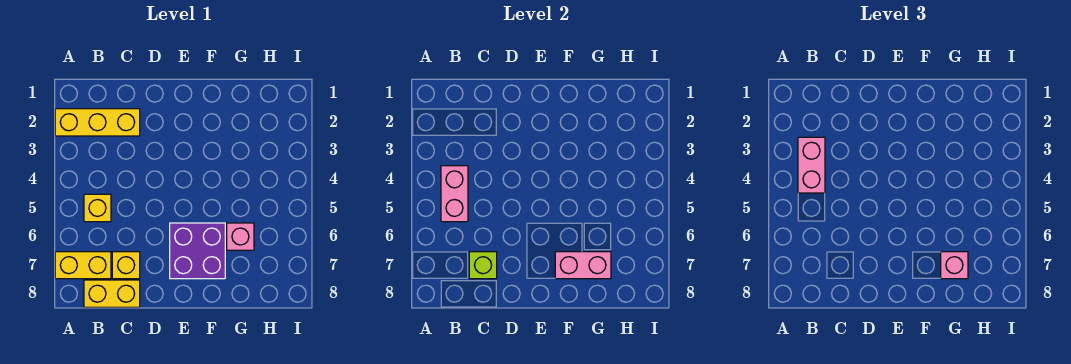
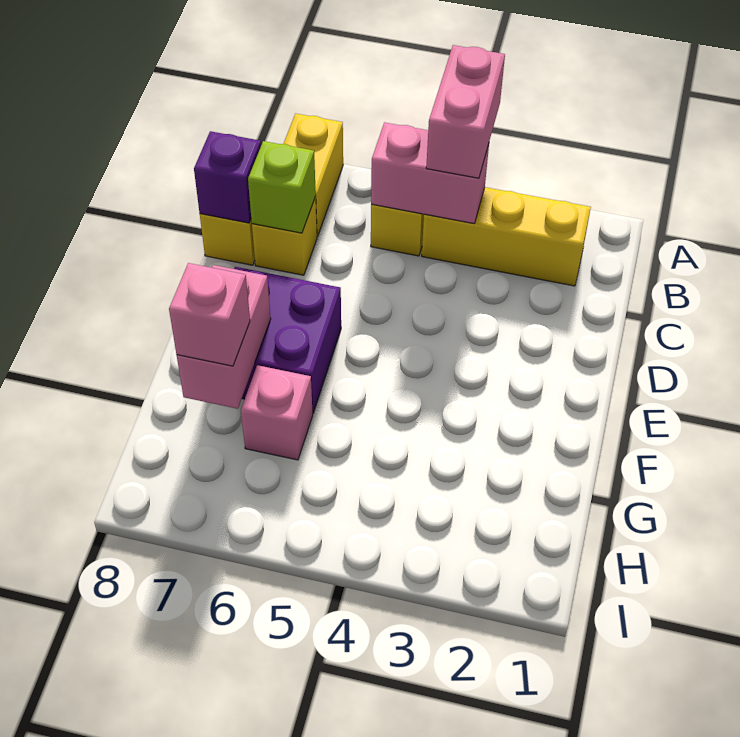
yellow brick A2:C2 level 1 -> yellow brick B2:B4 level 1
pink brick B3:B4 level 3 -> pink brick A4:B4 level 3
none -> purple brick C8 level 2

